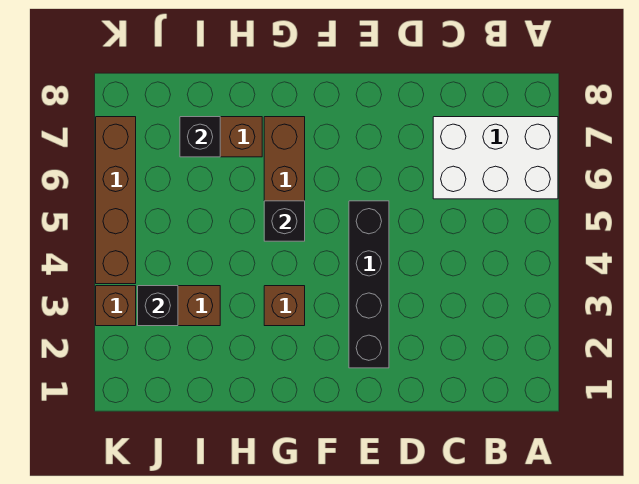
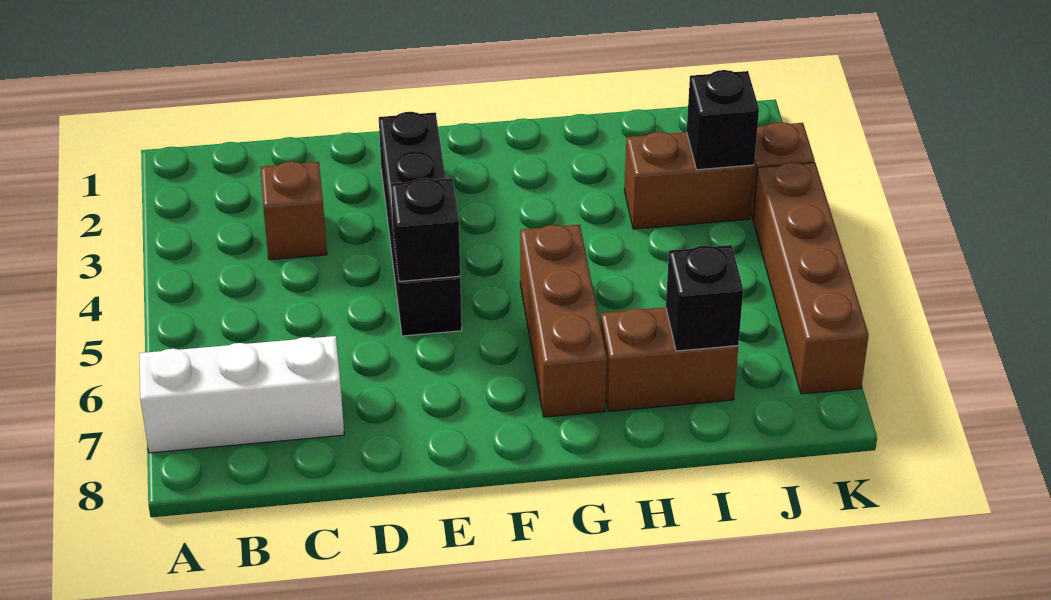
white brick A6:C7 level 1 -> white brick A7:C7 level 1
brown brick G3 level 1 -> brown brick C3 level 1
black brick G5 level 2 -> black brick E5 level 2

